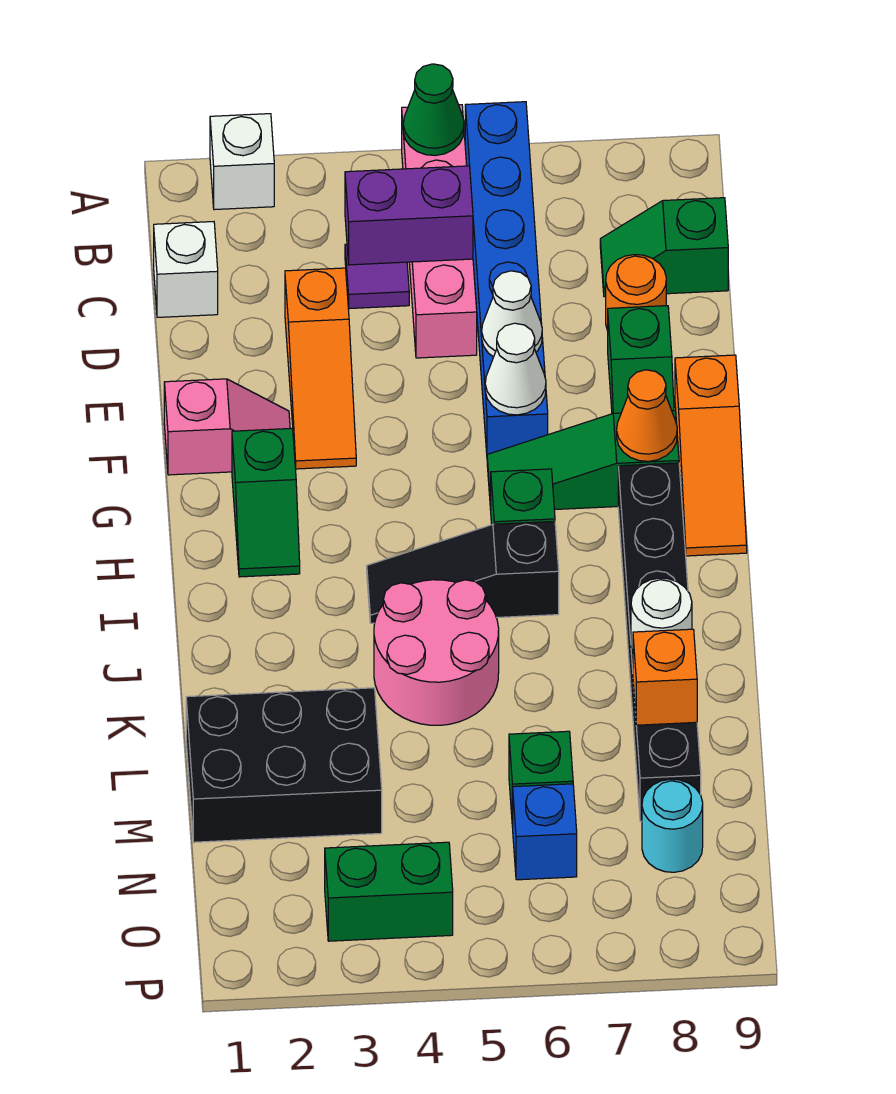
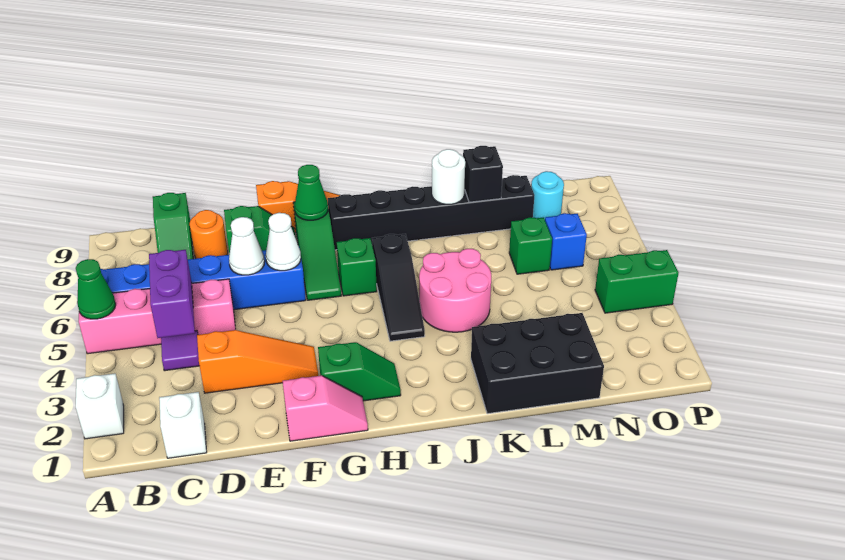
pink slope F1:F2 level 1 top 1 -> pink slope F1:G1 level 1 top F
orange cone G8 level 2 -> green cone G8 level 2
black brick L1:M3 level 1 -> black brick K1:M2 level 1
orange brick L8 level 2 -> black brick L8 level 2
green brick O3:O4 level 1 -> green brick O4:P4 level 1

